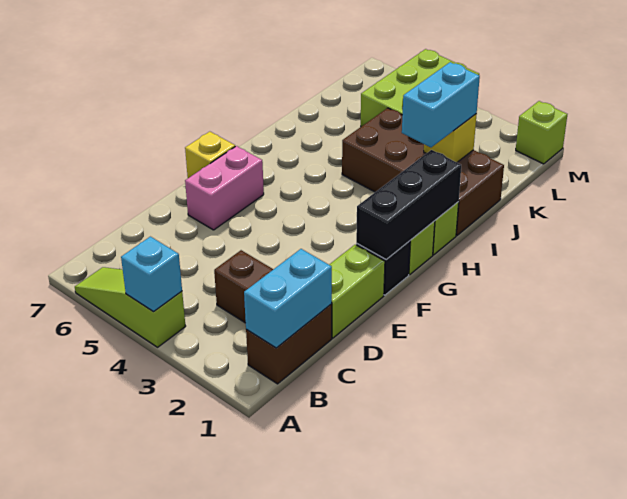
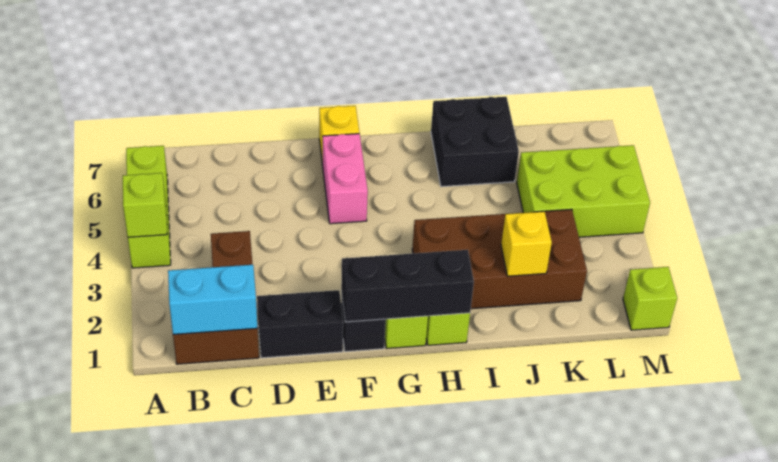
lime slope A4:A6 level 1 top 4 -> lime brick A4:A6 level 1
cyan brick A4 level 2 -> lime brick A4 level 2
lime brick D1:E1 level 1 -> black brick D1:E1 level 1
pink brick E6:F6 level 1 -> pink brick F5:F6 level 1
brown brick I1:J4 level 1 -> brown brick H2:K3 level 1
cyan brick I2:J2 level 3 -> none
none -> black brick I6:J7 level 1

